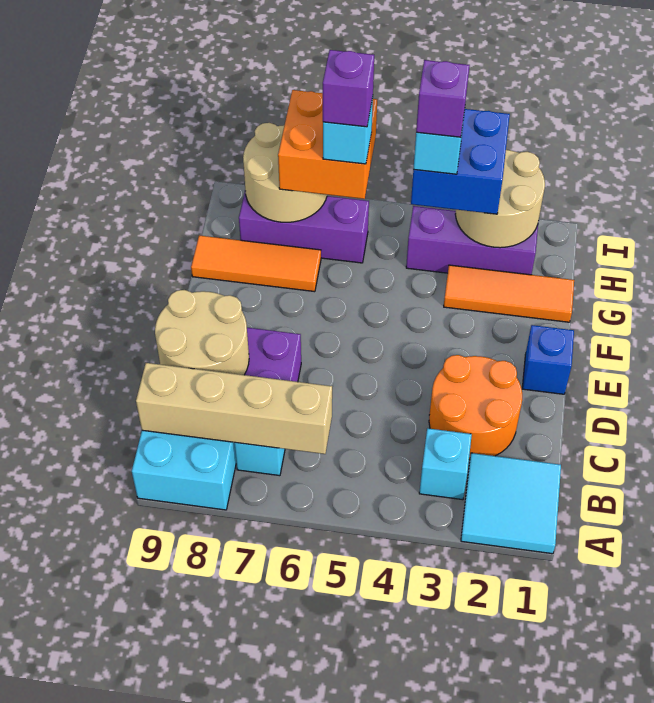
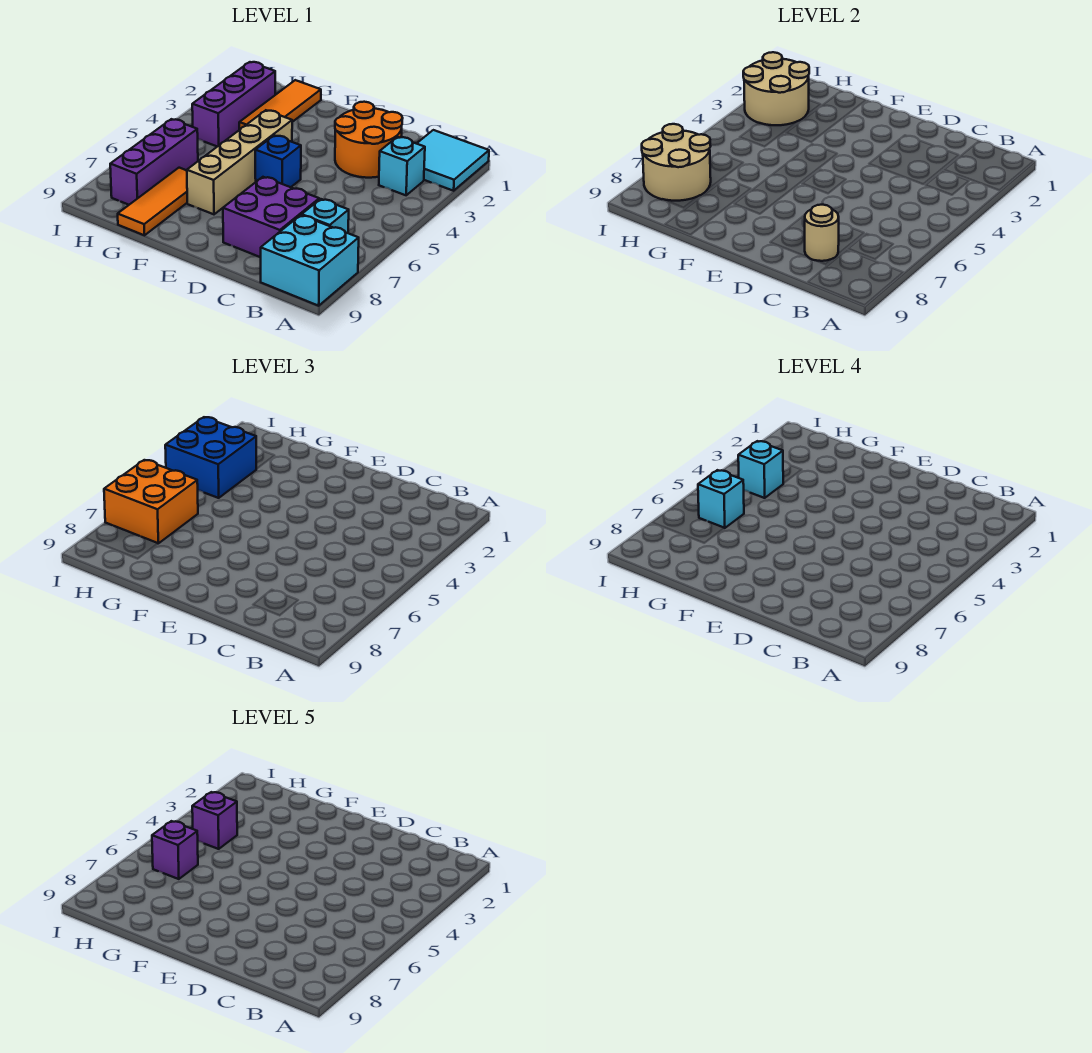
tan brick B6:B9 level 2 -> tan brick F4:F7 level 1
tan round brick C8:D9 level 2 -> tan round brick C8 level 2
blue brick E1 level 1 -> blue brick E5 level 1

